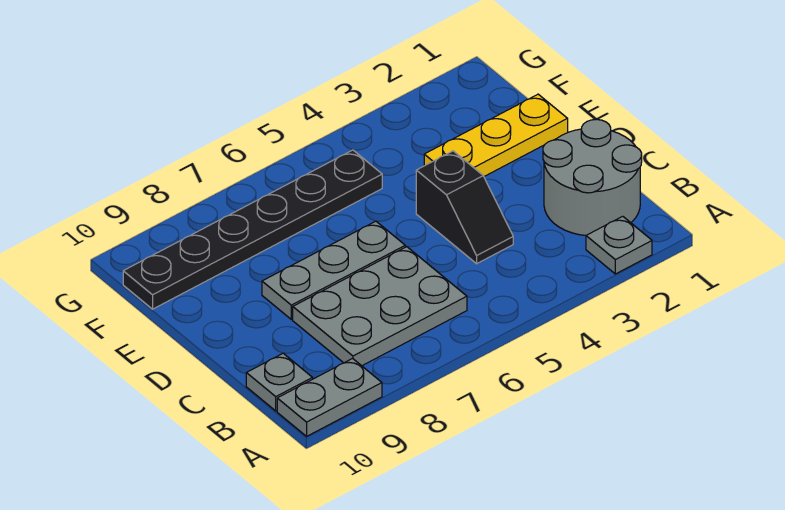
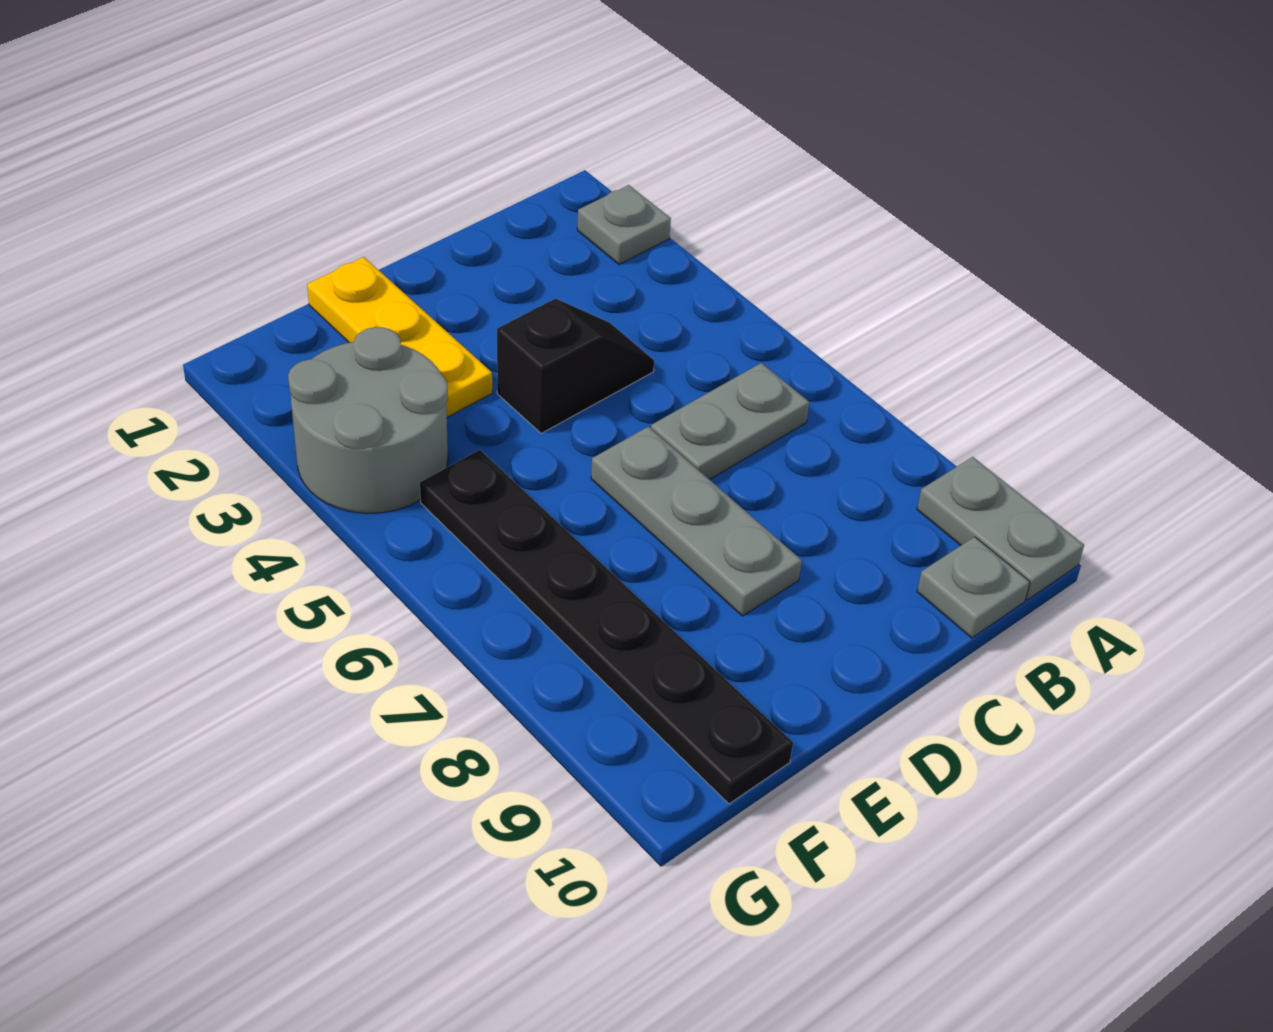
grey round brick B1:C2 level 1 -> grey round brick F3:G4 level 1
grey plate B6:C8 level 1 -> grey plate B6:C6 level 1

